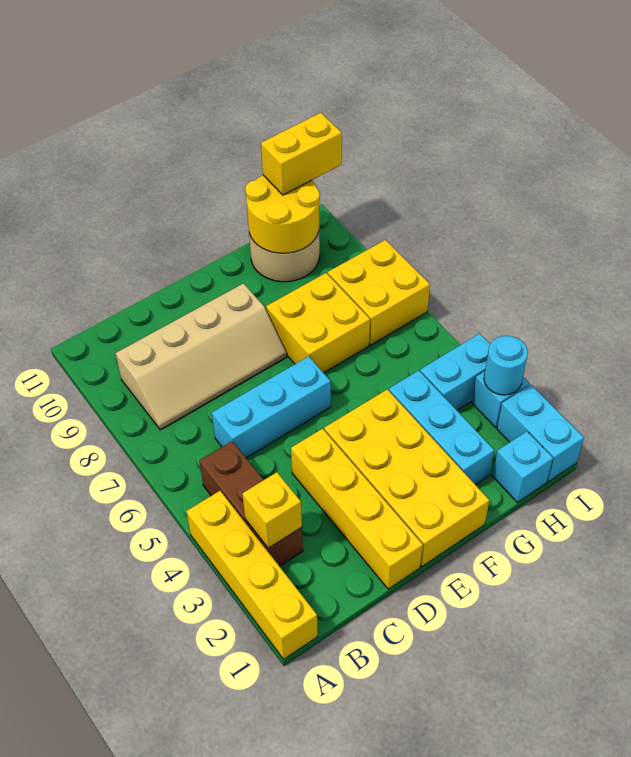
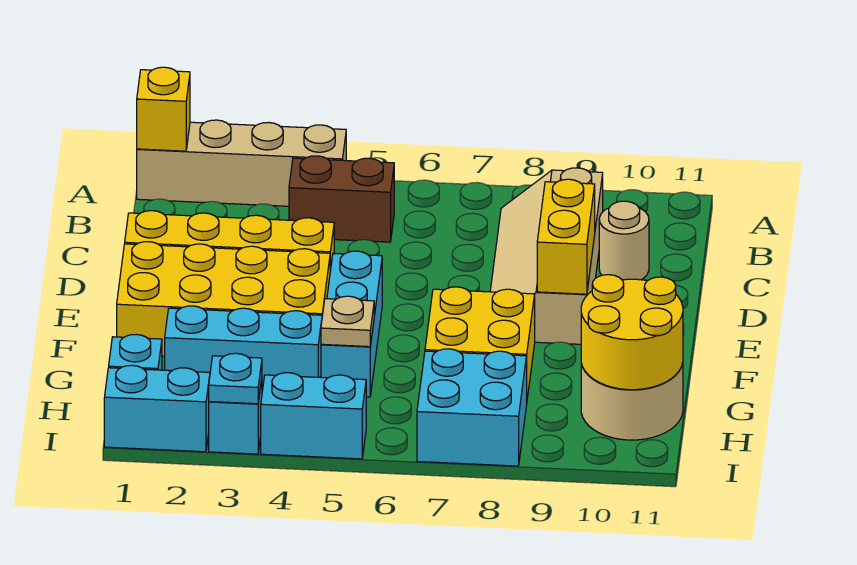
yellow brick A1:A4 level 1 -> tan brick A1:A4 level 1
brown brick B3:B5 level 1 -> brown brick B4:B5 level 1
yellow brick B3 level 2 -> yellow brick A1 level 2
cyan brick C6:E6 level 1 -> cyan brick E5:G5 level 1
none -> tan round brick C10 level 1
none -> tan plate G5 level 2
cyan brick H4:I4 level 1 -> cyan brick I4:I5 level 1
yellow brick H7:I8 level 1 -> cyan brick H7:I8 level 1
yellow brick H11:I11 level 3 -> yellow brick D9:E9 level 2
cyan round brick I3 level 2 -> cyan plate I3 level 2

